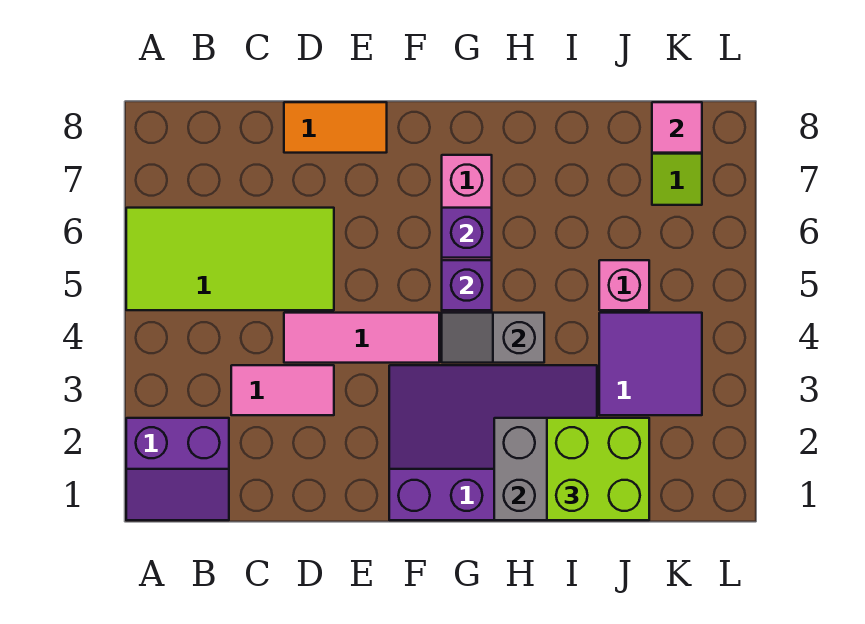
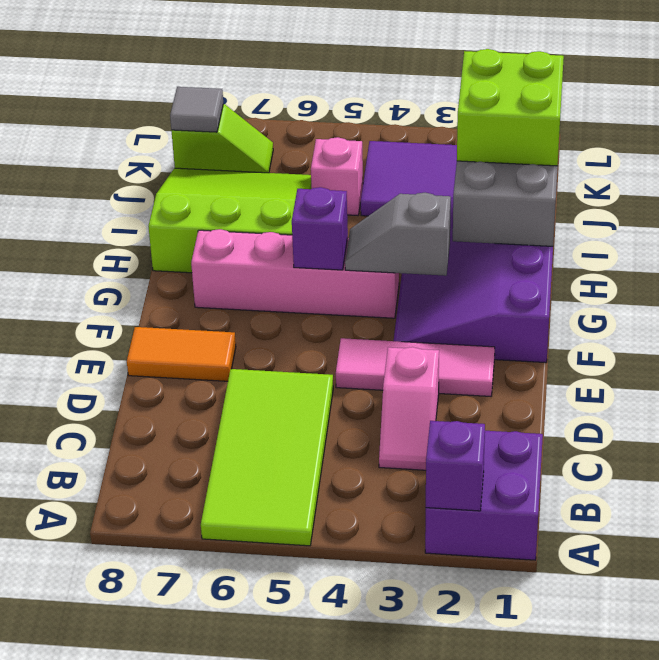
purple slope A1:B2 level 1 top 2 -> purple brick A1:B2 level 1
pink tile C3:D3 level 1 -> pink slope C3:D3 level 1 top D
pink tile D4:F4 level 1 -> pink tile E2:E4 level 1
orange tile D8:E8 level 1 -> orange tile E7:E8 level 1
grey slope G4:H4 level 2 top H -> grey slope G3:G4 level 2 top 3
purple brick G6 level 2 -> purple brick A2 level 2
none -> lime slope H6:J8 level 1 top H
pink tile K8 level 2 -> grey tile K8 level 2

